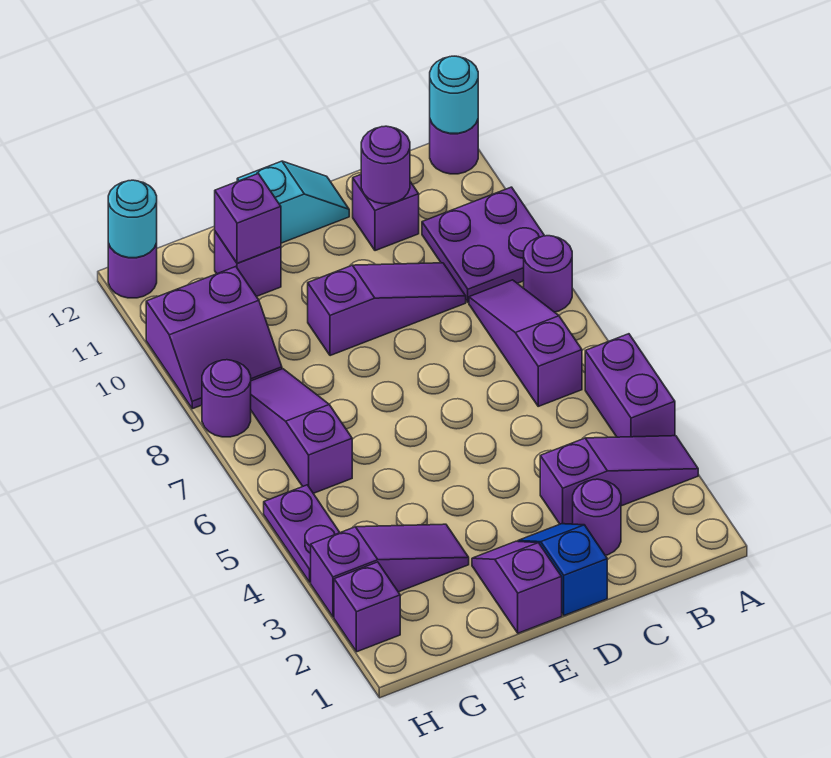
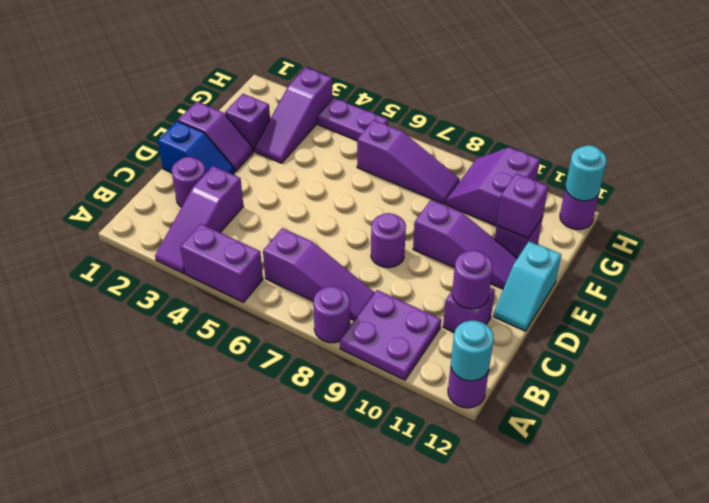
purple slope C9:E9 level 1 top E -> purple slope E9:E11 level 1 top 9
purple brick H2 level 1 -> purple brick F2 level 1
purple round brick H8 level 1 -> purple round brick D8 level 1

